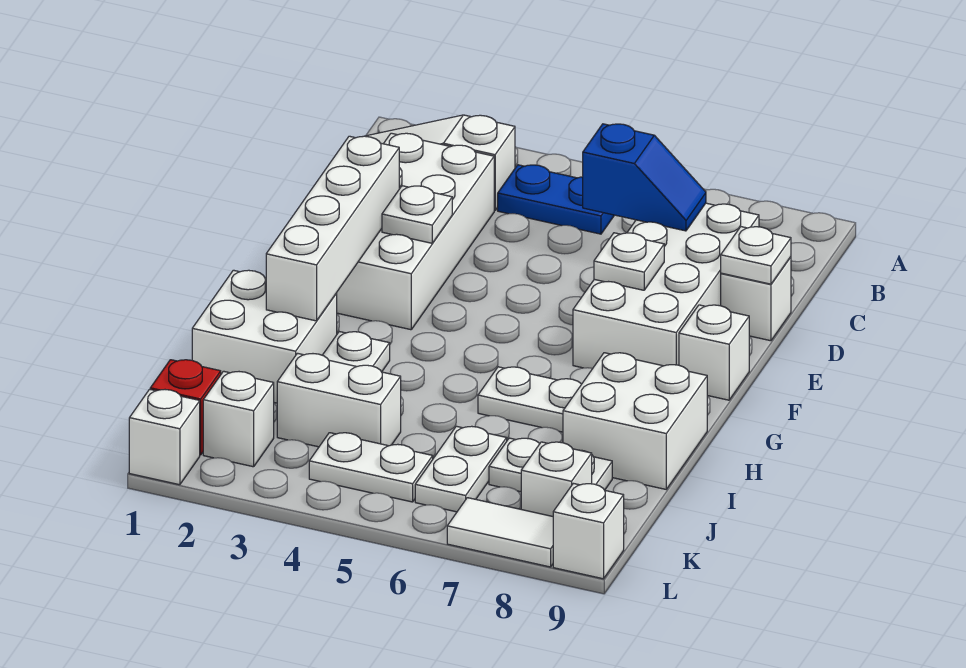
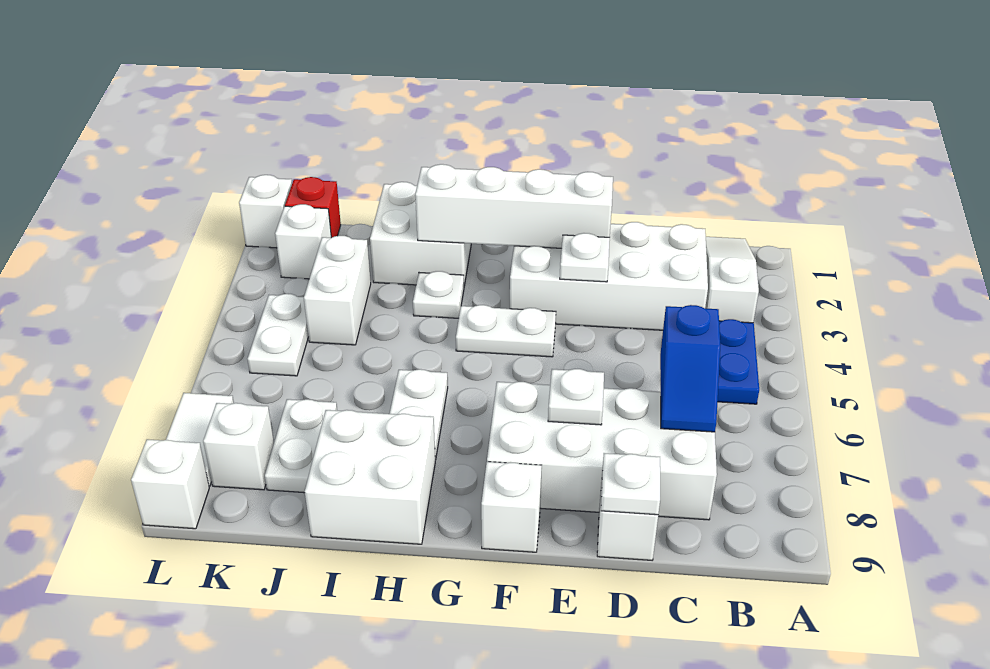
white plate J6:K6 level 1 -> white plate F4:G4 level 1

